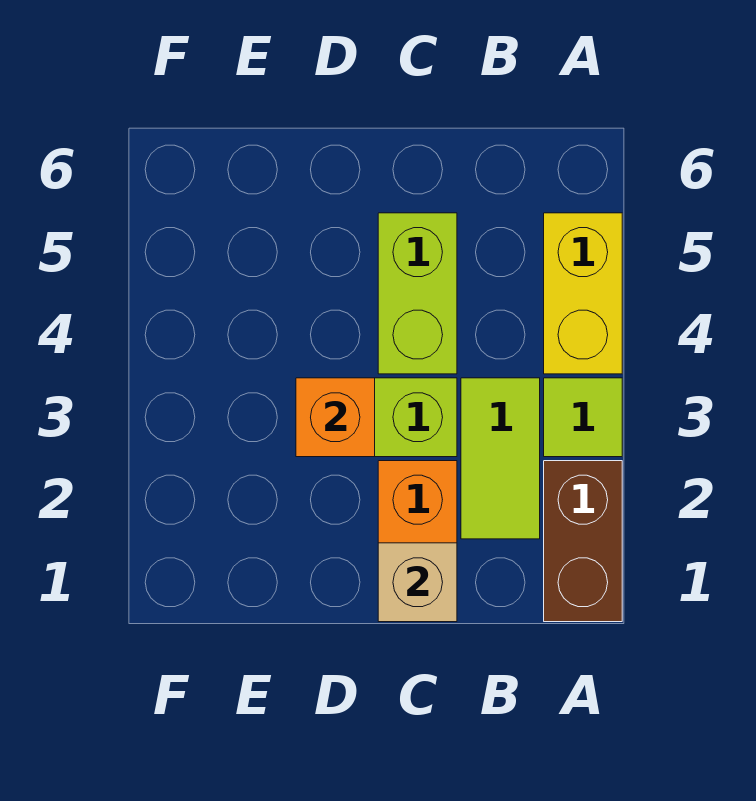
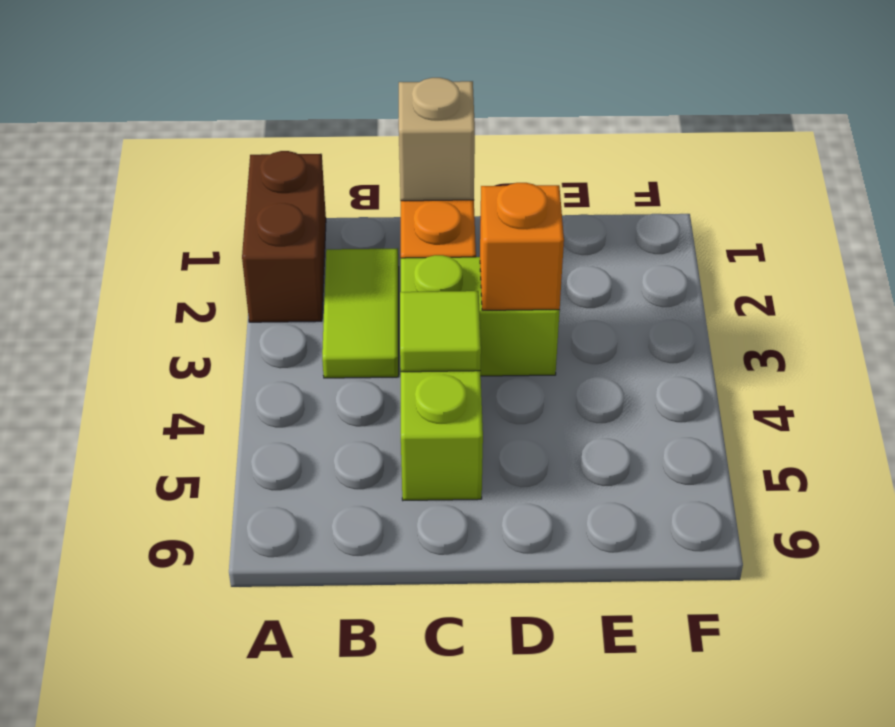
lime tile A3 level 1 -> lime tile C4 level 2
yellow brick A4:A5 level 1 -> none

